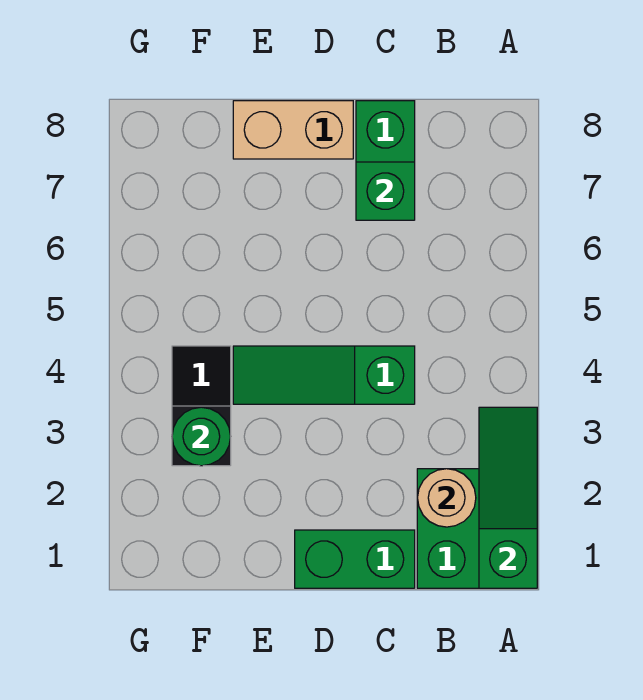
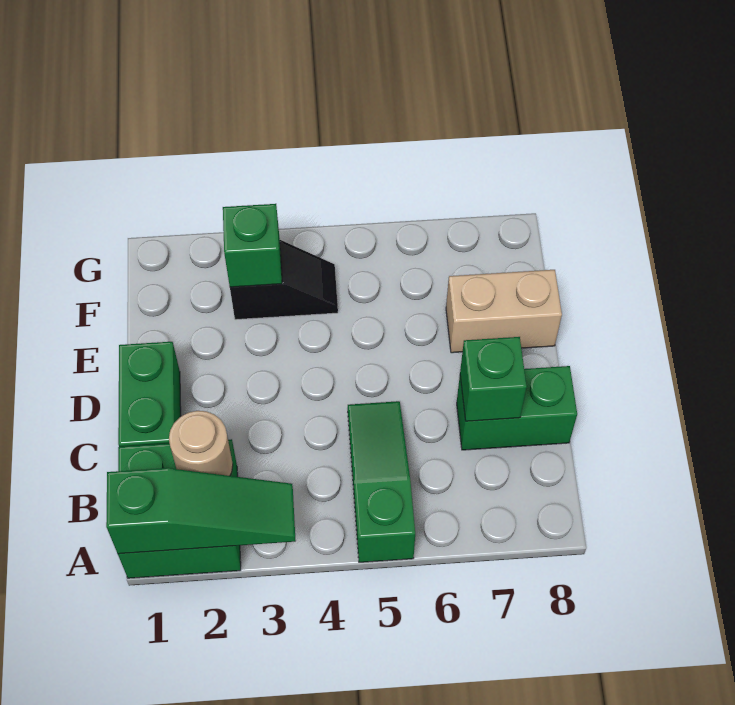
green slope C4:E4 level 1 top C -> green slope A5:C5 level 1 top A
tan brick D8:E8 level 1 -> tan brick E7:E8 level 1
green round brick F3 level 2 -> green brick F3 level 2

